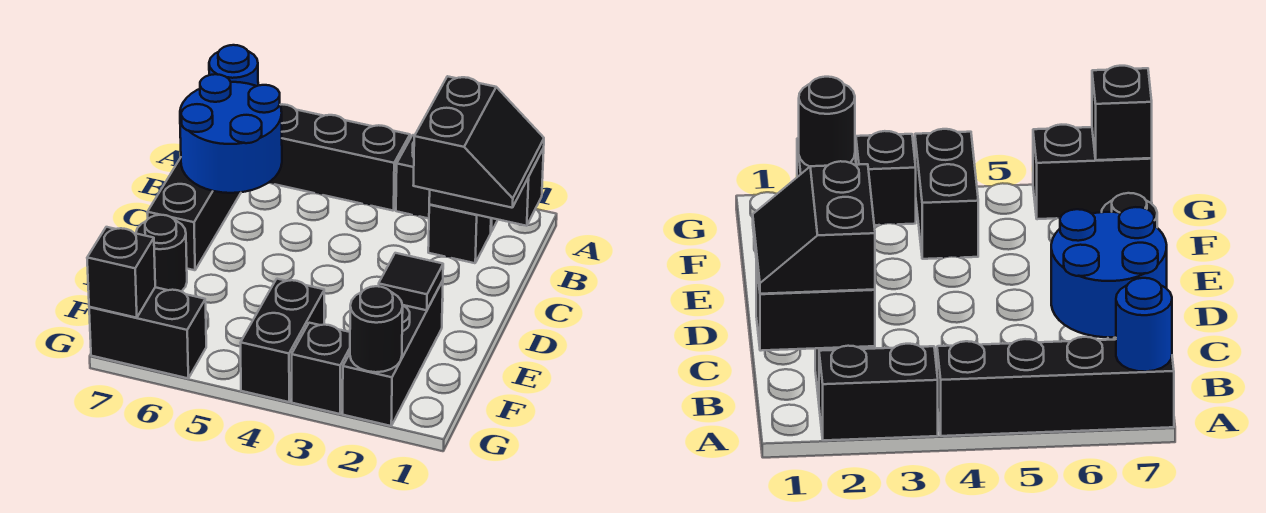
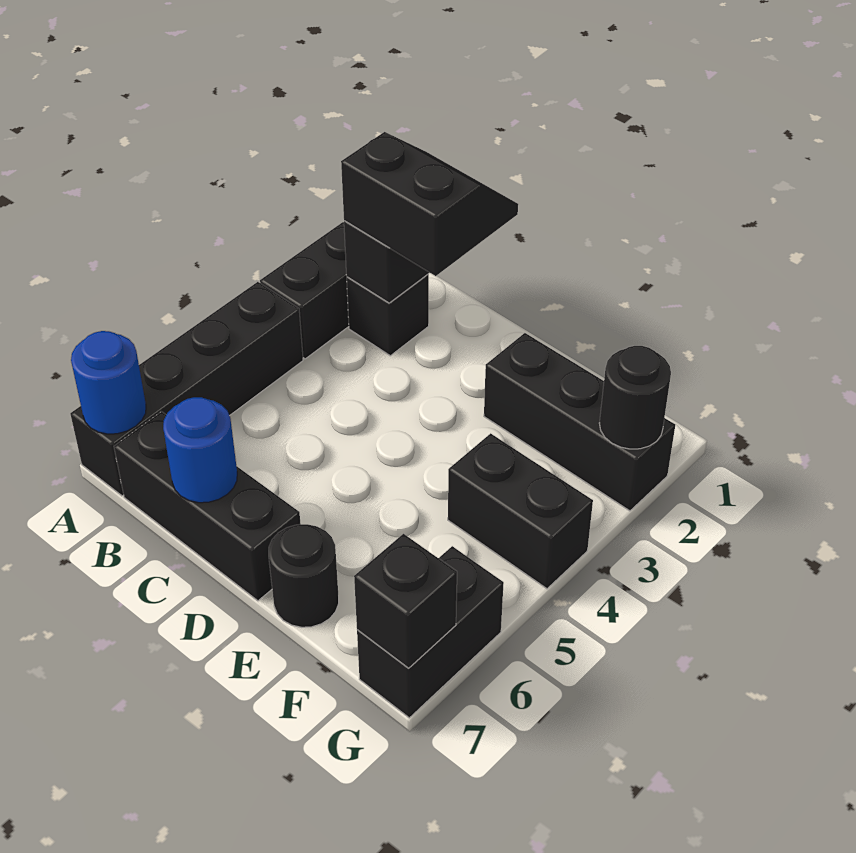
blue round brick B6:C7 level 2 -> blue round brick C7 level 2
black tile E2 level 2 -> none
black brick G3 level 1 -> none

